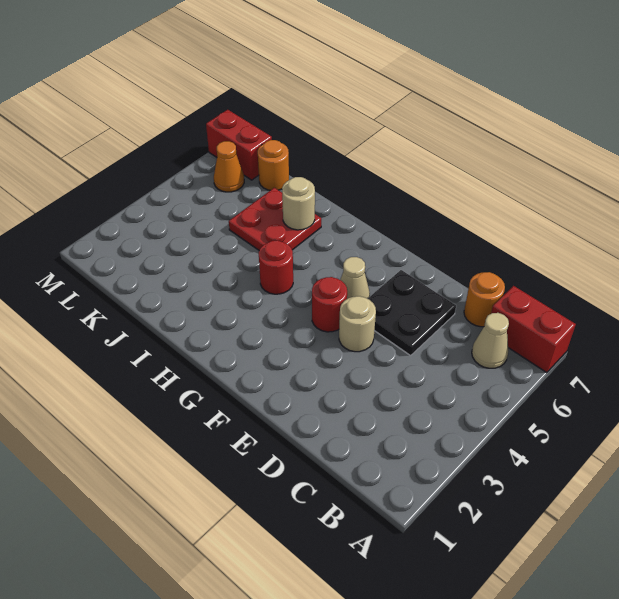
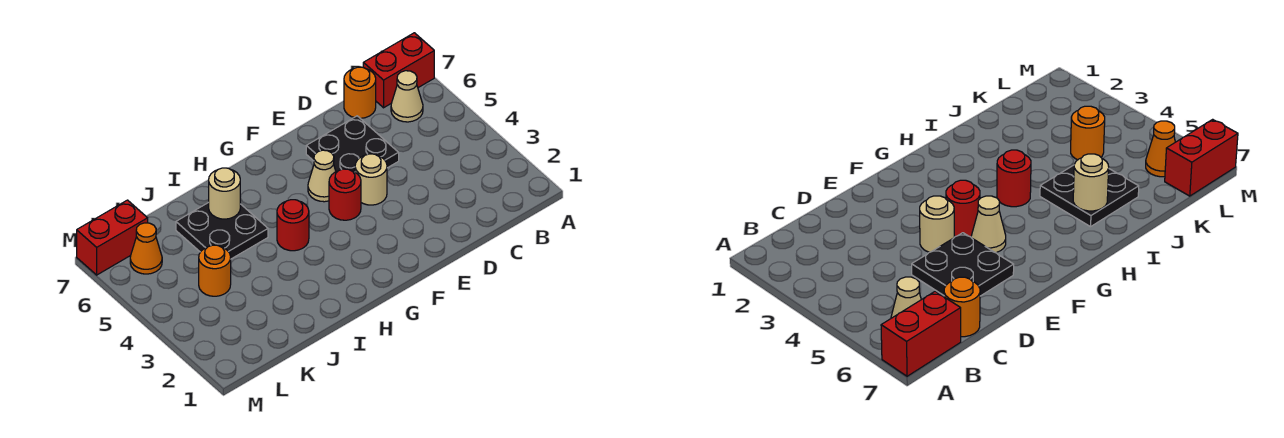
red plate I5:J6 level 1 -> black plate I5:J6 level 1
orange round brick K7 level 1 -> orange round brick K4 level 1

